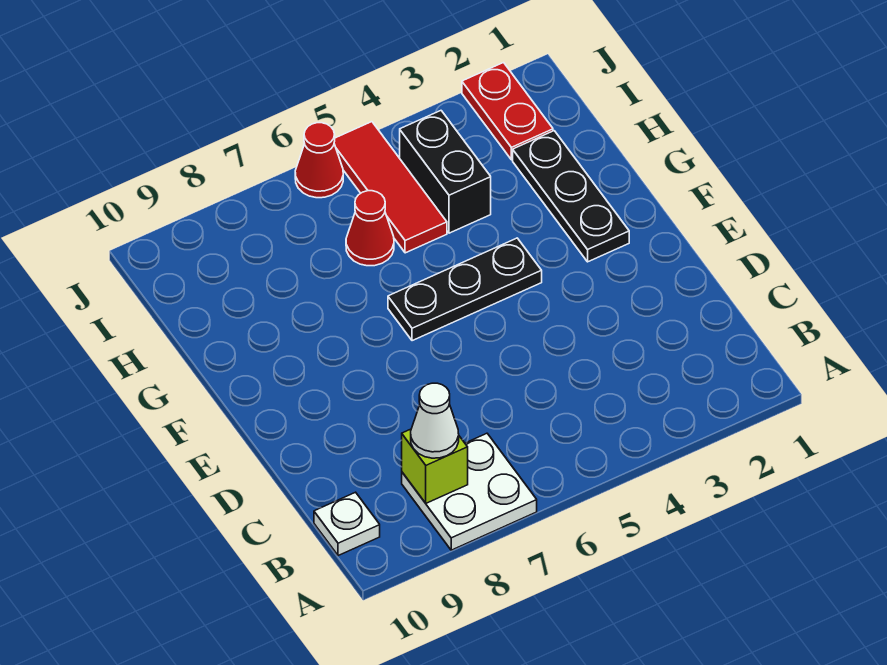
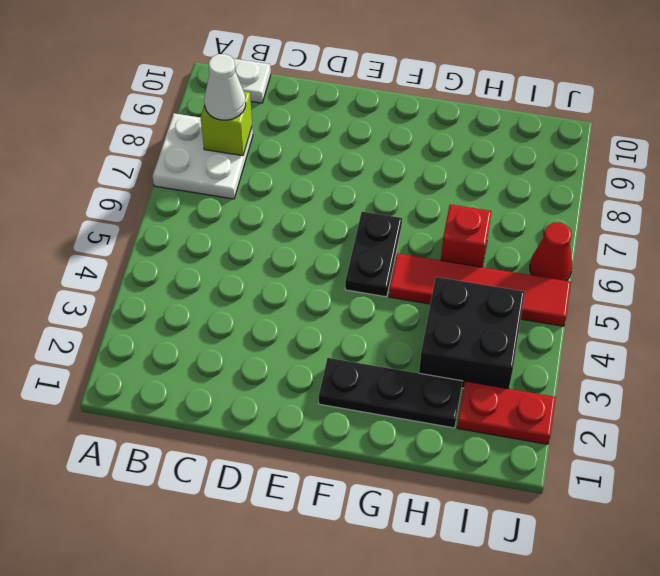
black plate F4:F6 level 1 -> black plate F5:F6 level 1
black brick H4:I4 level 1 -> black brick H3:I4 level 1
red tile H5:J5 level 1 -> red tile G5:J5 level 1
red cone H6 level 1 -> red brick H6 level 1

